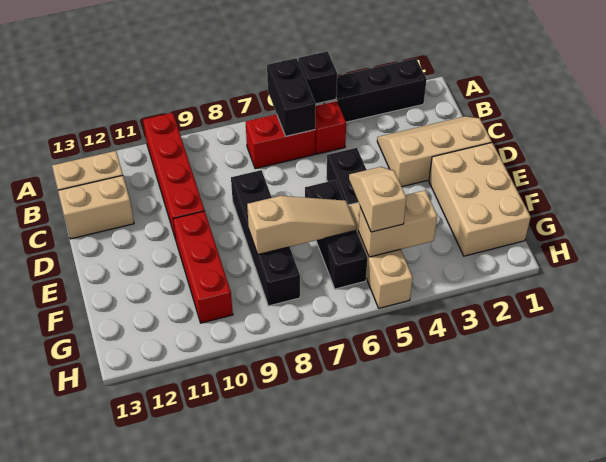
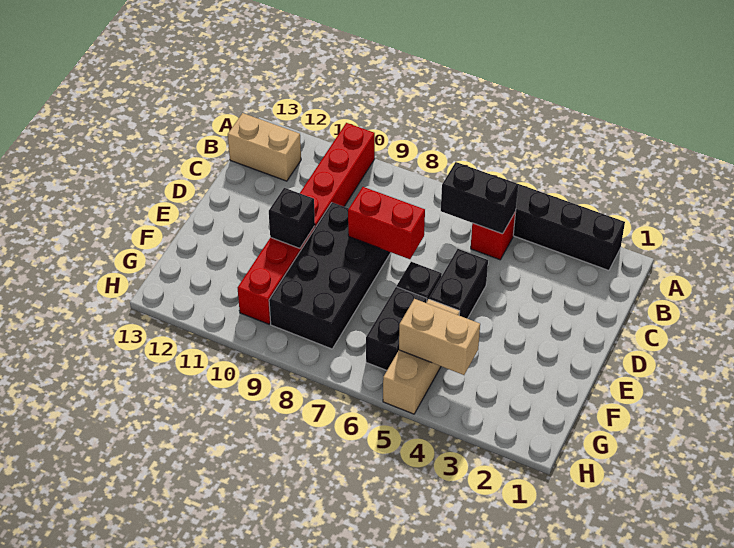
black brick A5 level 2 -> black brick E10 level 2
black brick A6:B6 level 2 -> black brick B5:B6 level 2
red brick B6:B7 level 1 -> red brick D7:D8 level 2
tan slope C1:D3 level 1 top D -> none
tan brick C12:C13 level 1 -> none
black brick D8:G8 level 1 -> black brick D8:G9 level 1
tan brick E1:G2 level 1 -> none
tan slope F5:G5 level 3 top G -> none
tan slope F6:F8 level 2 top 8 -> none

